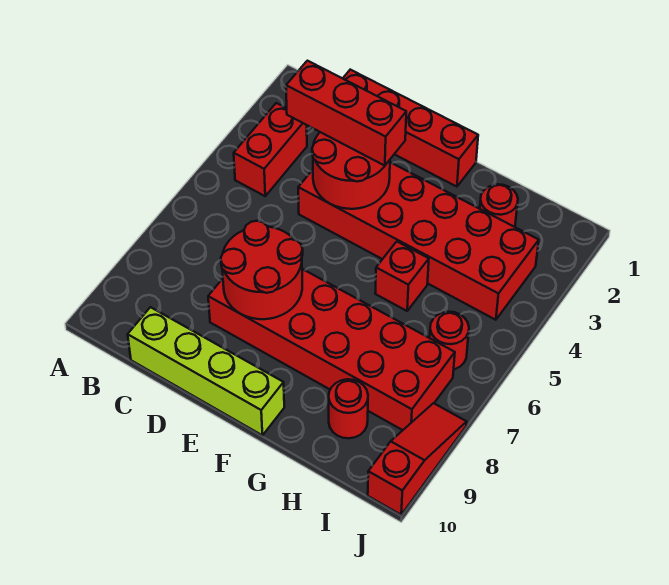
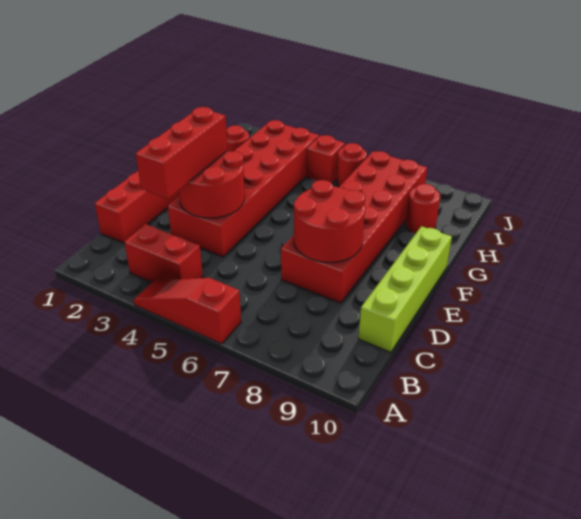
red brick G5 level 1 -> red brick I5 level 1
red slope J8:J10 level 1 top 10 -> red slope A4:A6 level 1 top 6

